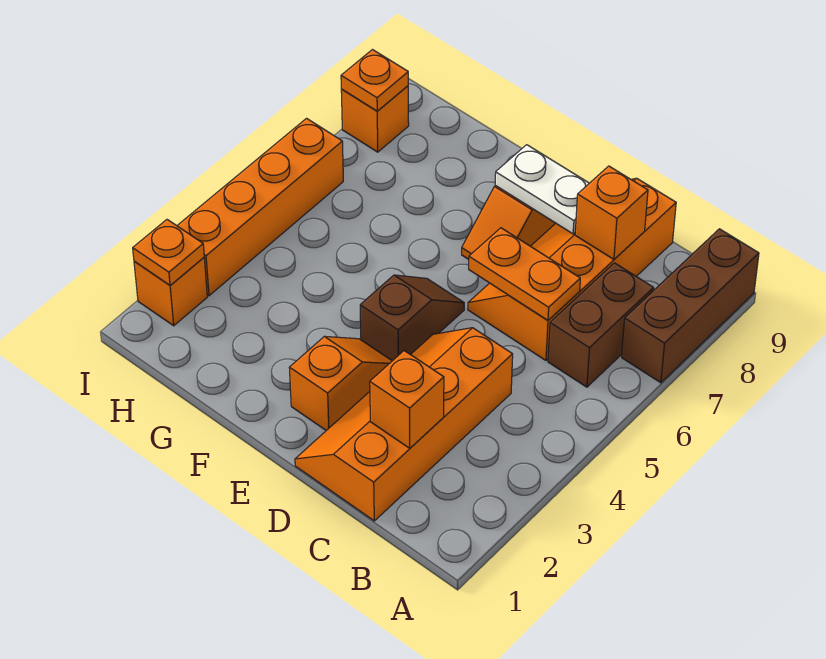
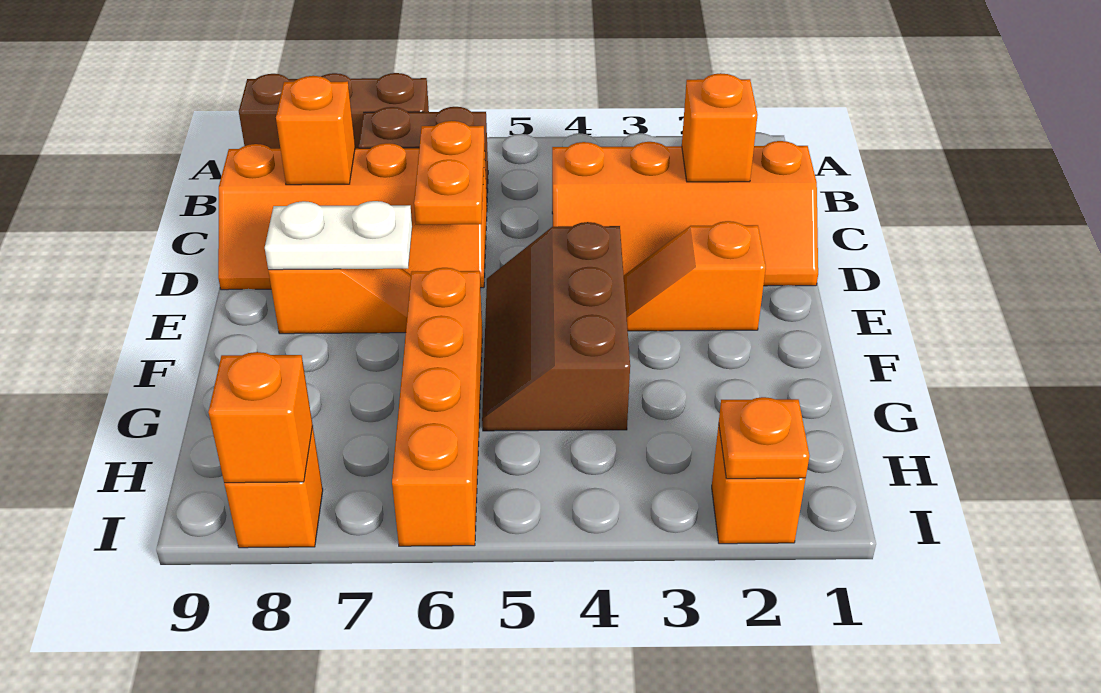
white plate D8:E8 level 2 -> white plate E7:E8 level 2
brown slope E4:E5 level 1 top 4 -> brown slope E4:G5 level 1 top 4
orange brick I3:I6 level 1 -> orange brick F6:I6 level 1
orange plate I8 level 2 -> orange brick I8 level 2

